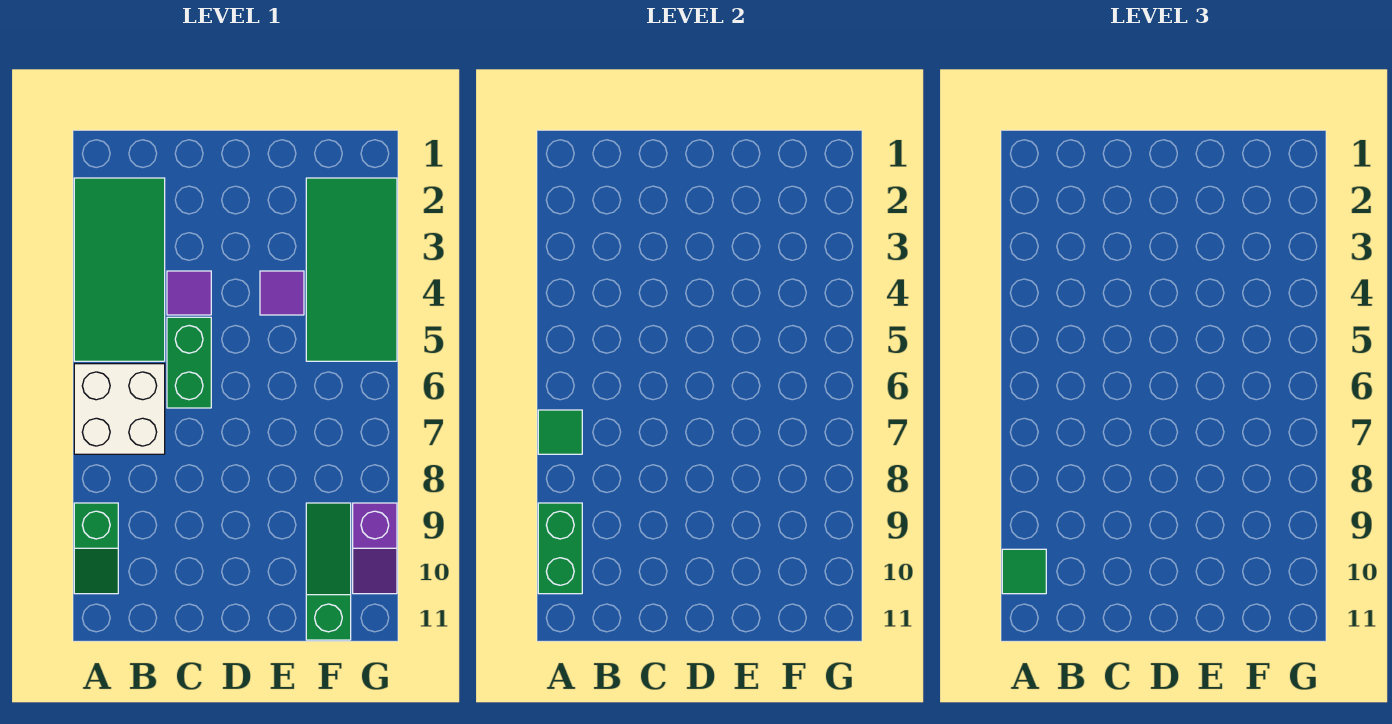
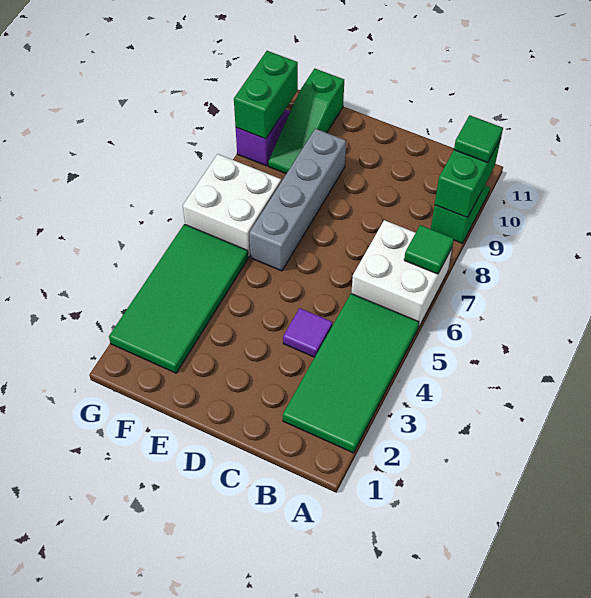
green brick C5:C6 level 1 -> green brick G9:G10 level 2
purple tile E4 level 1 -> none
none -> grey brick E6:E9 level 1
none -> white brick F6:G7 level 1

